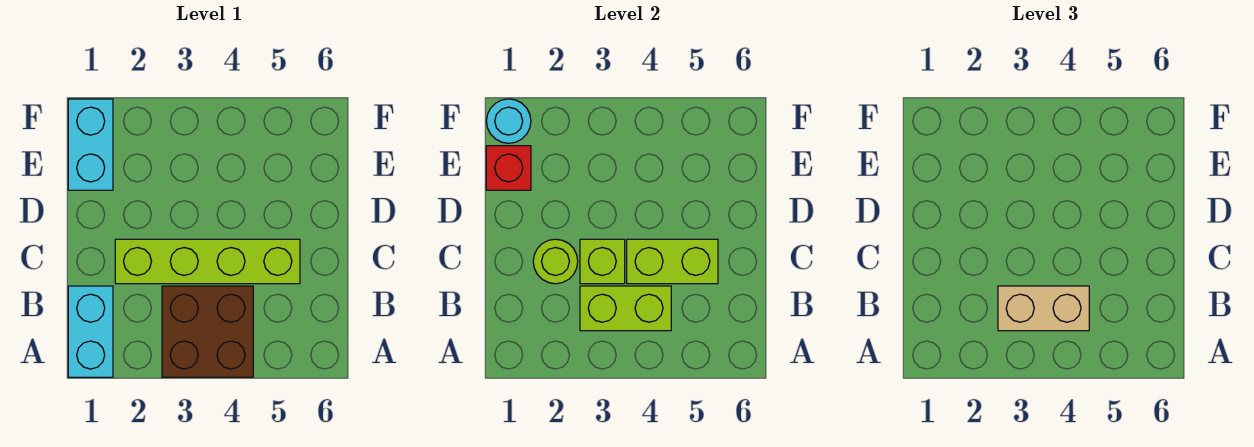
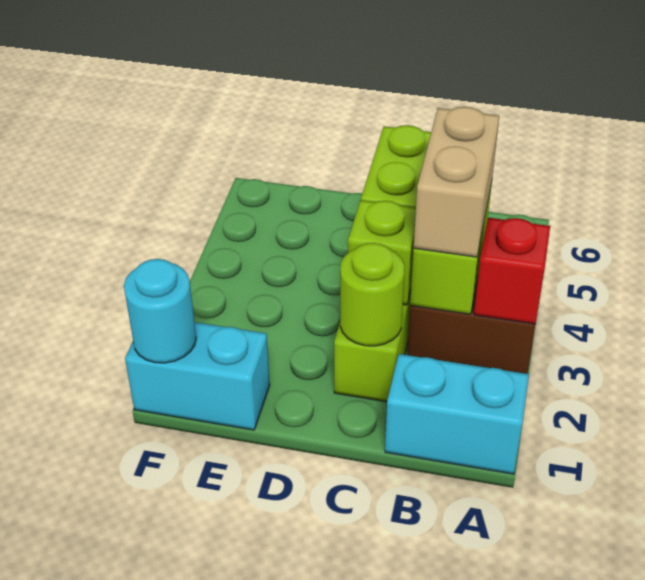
red brick E1 level 2 -> red brick A3 level 2

